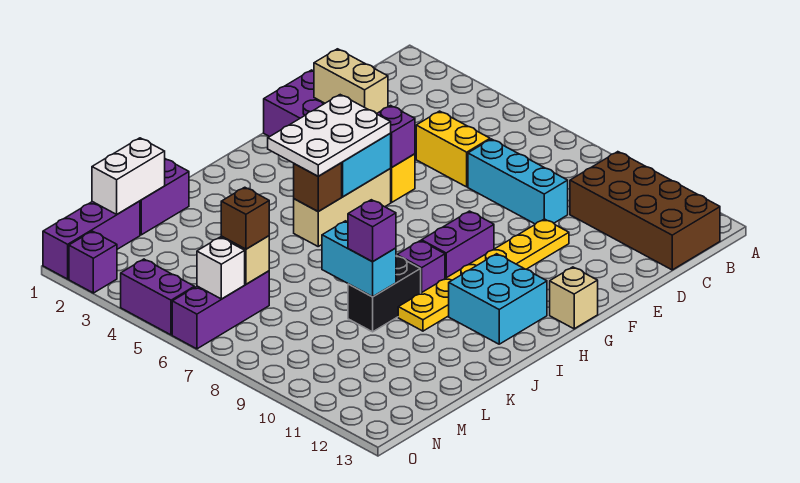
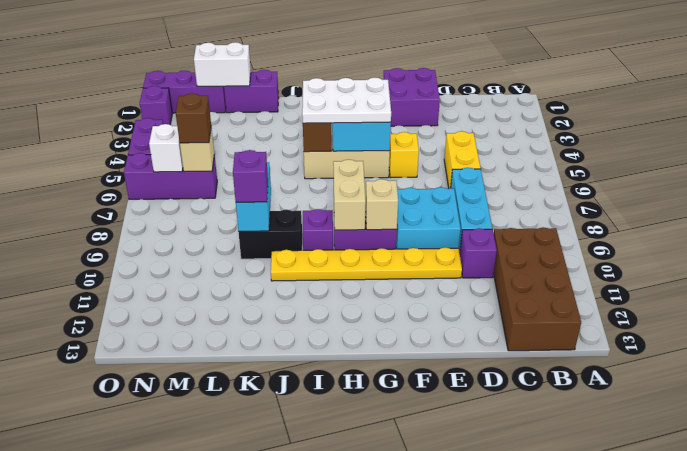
tan brick E2:E3 level 2 -> tan brick H8:H9 level 2
purple brick F5 level 2 -> purple brick D10 level 1
tan brick G13 level 1 -> tan brick G9 level 2
cyan brick H11:I12 level 1 -> cyan brick E8:F9 level 1

